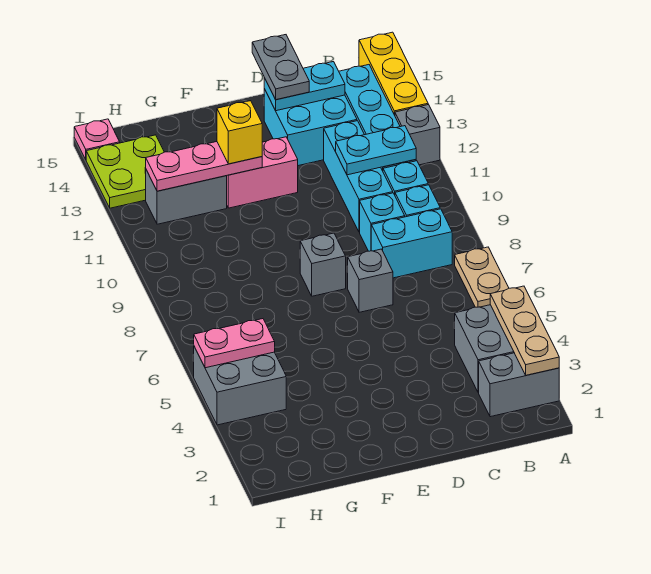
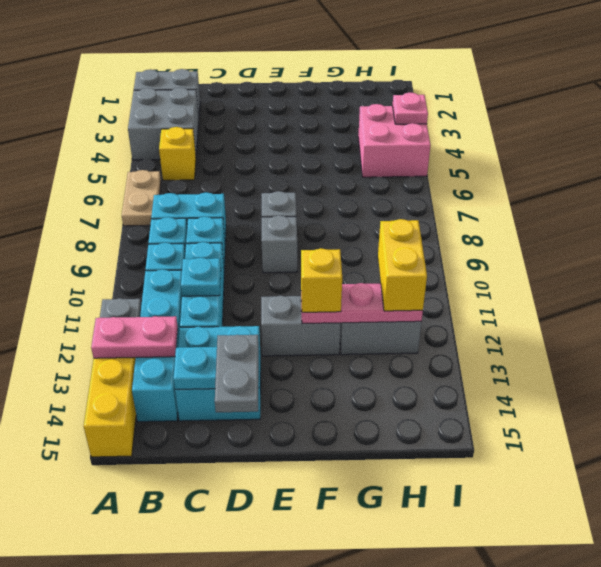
tan plate A2:A4 level 2 -> none
none -> yellow brick B5 level 1
cyan plate B11:C11 level 2 -> cyan plate C11 level 2
grey brick D7 level 1 -> grey brick E9 level 1
pink brick E12:F12 level 1 -> grey brick E12:F12 level 1
grey brick H4:I5 level 1 -> pink brick H4:I5 level 1
pink plate H5:I5 level 2 -> pink plate A13:B13 level 2
none -> yellow brick H11:H12 level 3
lime plate H13:I14 level 1 -> none
pink plate I15 level 1 -> pink plate I4 level 2

